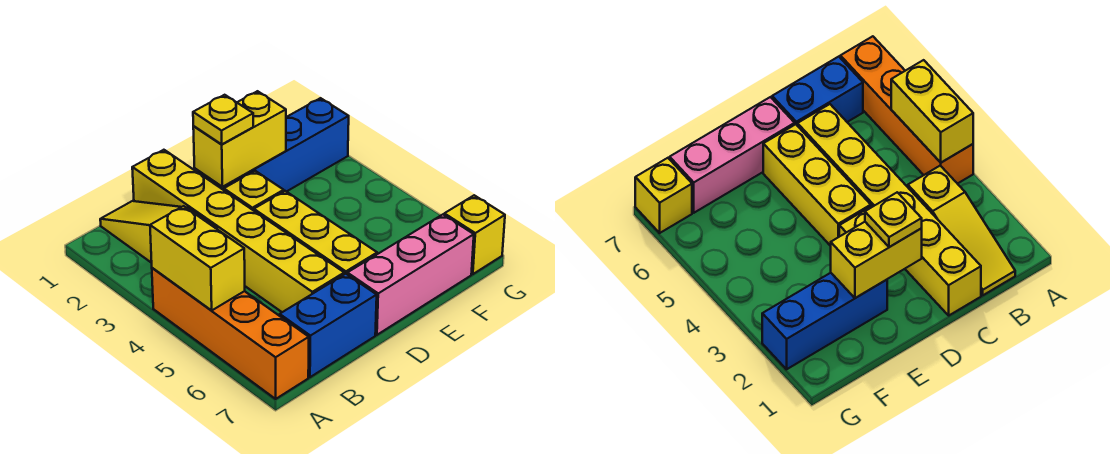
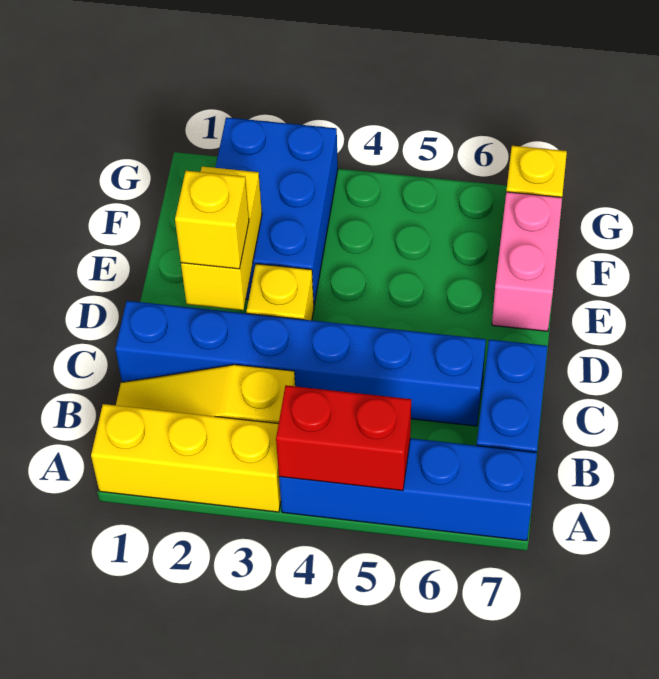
orange brick A4:A7 level 1 -> blue brick A4:A7 level 1
yellow brick A4:A5 level 2 -> red brick A4:A5 level 2
yellow brick C1:C6 level 1 -> blue brick C1:C6 level 1
yellow plate D2 level 3 -> yellow brick D2 level 3
yellow brick D4:D6 level 1 -> yellow brick A1:A3 level 1
pink brick D7:F7 level 1 -> pink brick E7:F7 level 1
blue brick E2:G2 level 1 -> blue brick E2:G3 level 1

